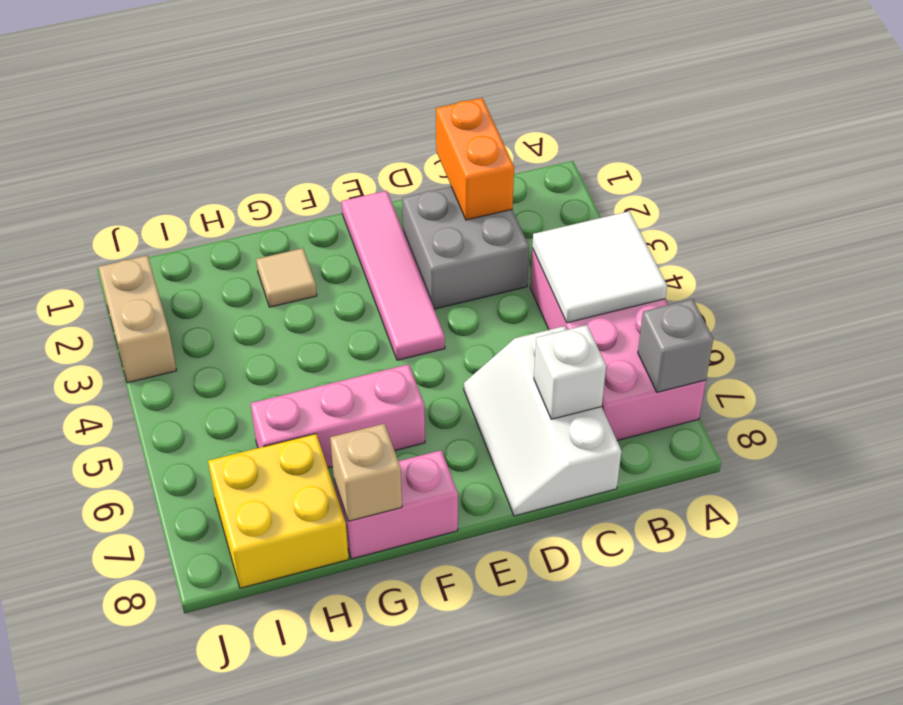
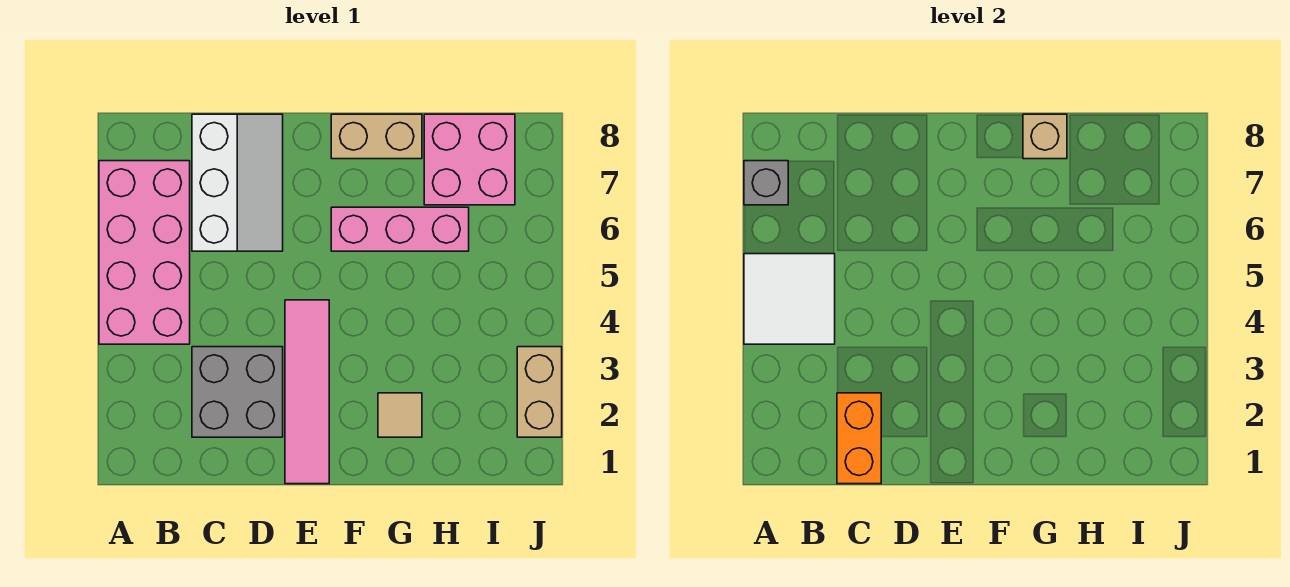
white brick C7 level 2 -> none
pink brick F8:G8 level 1 -> tan brick F8:G8 level 1
yellow brick H7:I8 level 1 -> pink brick H7:I8 level 1

